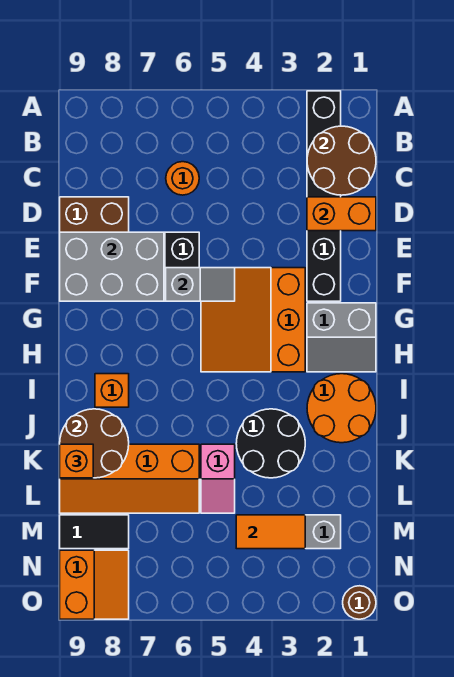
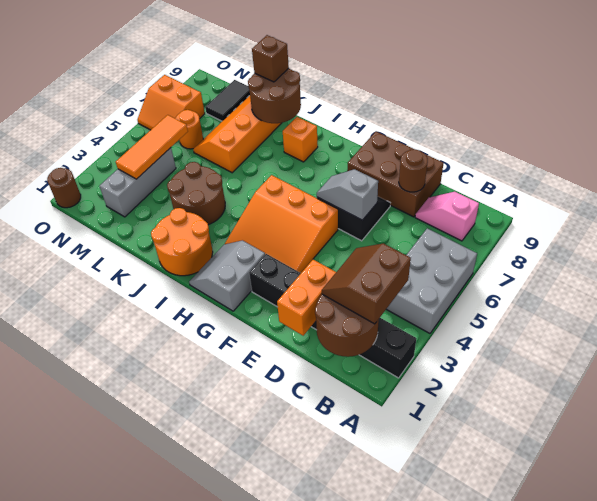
none -> brown slope B2:C3 level 3 top B
orange round brick C6 level 1 -> orange round brick M6 level 1
none -> brown round brick D8 level 2
grey brick E7:F9 level 2 -> grey brick A4:B6 level 1
orange slope F3:H5 level 1 top 3 -> orange slope F3:H5 level 1 top 5
grey slope F5:F6 level 2 top 6 -> grey slope E6:F6 level 2 top E
black round brick J3:K4 level 1 -> brown round brick J3:K4 level 1
pink slope K5:L5 level 1 top K -> pink slope B8:C8 level 1 top B
orange brick K9 level 3 -> brown brick K9 level 3
orange tile M3:M4 level 2 -> orange tile M3:M5 level 2
orange slope N8:O9 level 1 top 9 -> orange slope N6:O7 level 1 top 7

